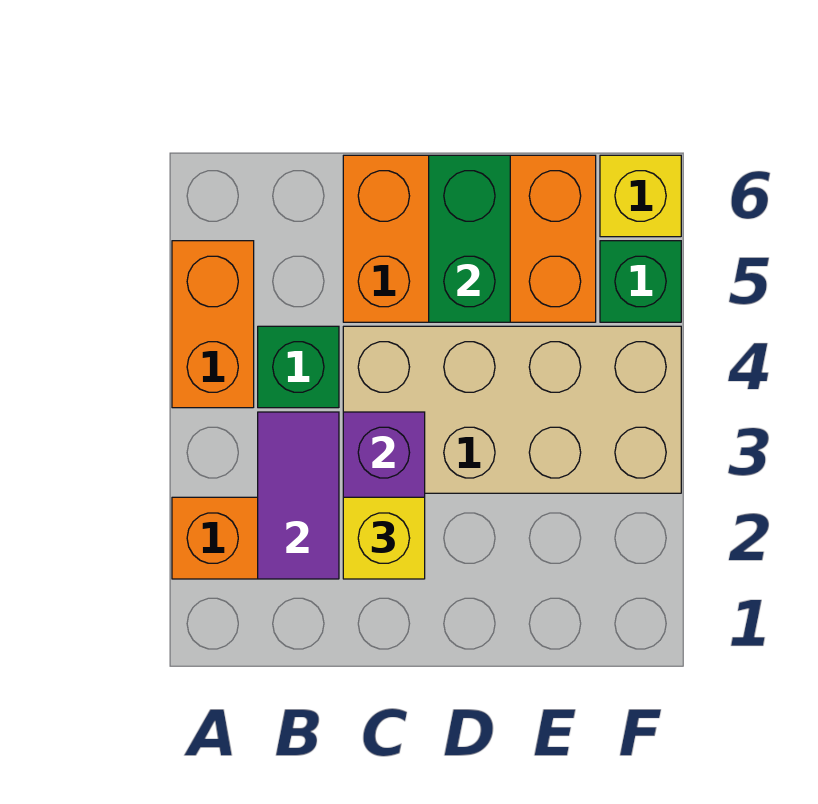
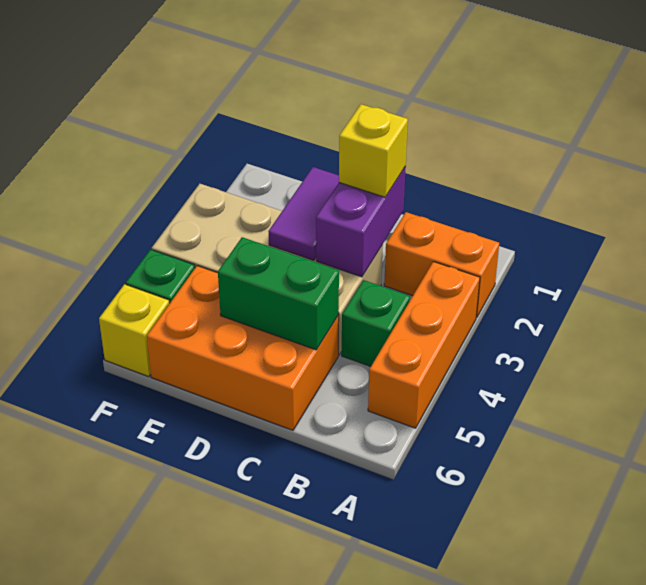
orange brick A4:A5 level 1 -> orange brick A3:A5 level 1
purple tile B2:B3 level 2 -> purple tile D2:D3 level 2
green brick D5:D6 level 2 -> green brick C5:D5 level 2

